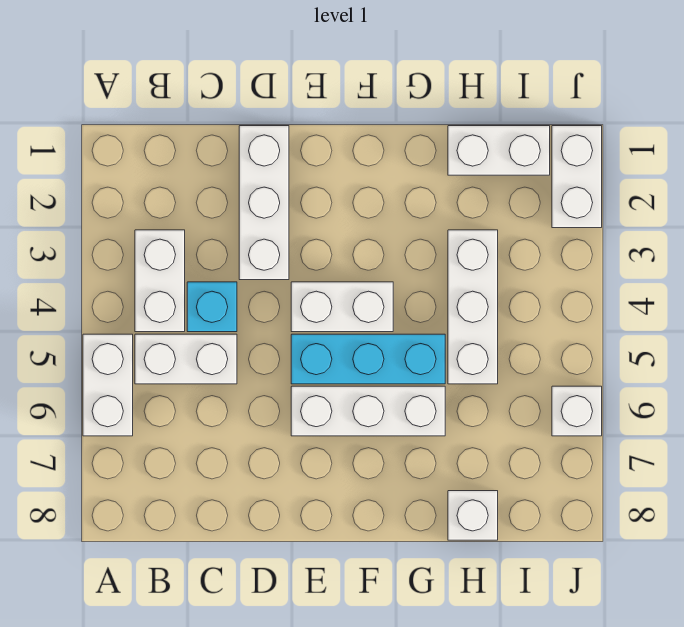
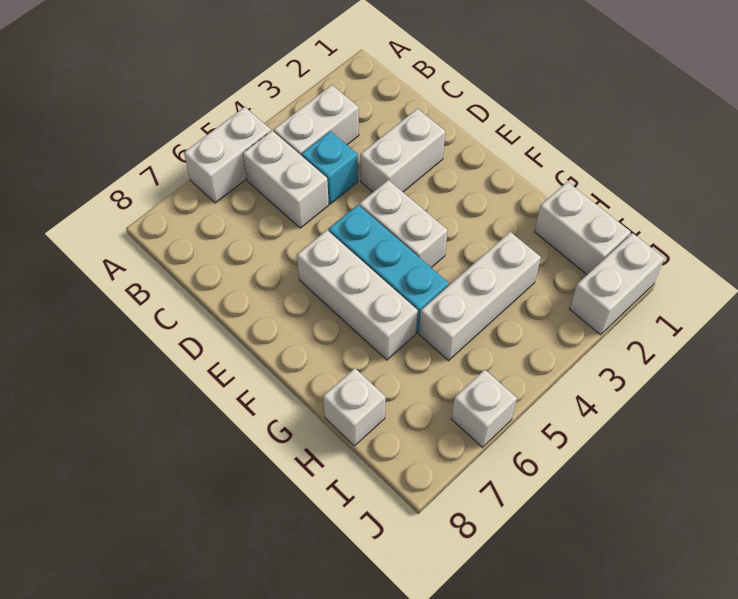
white brick D1:D3 level 1 -> white brick D2:D3 level 1

